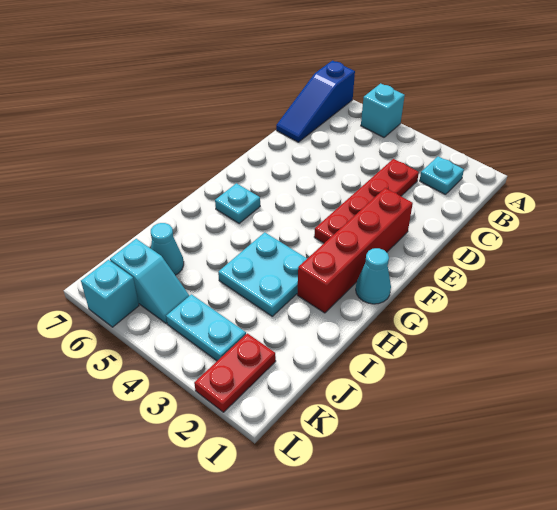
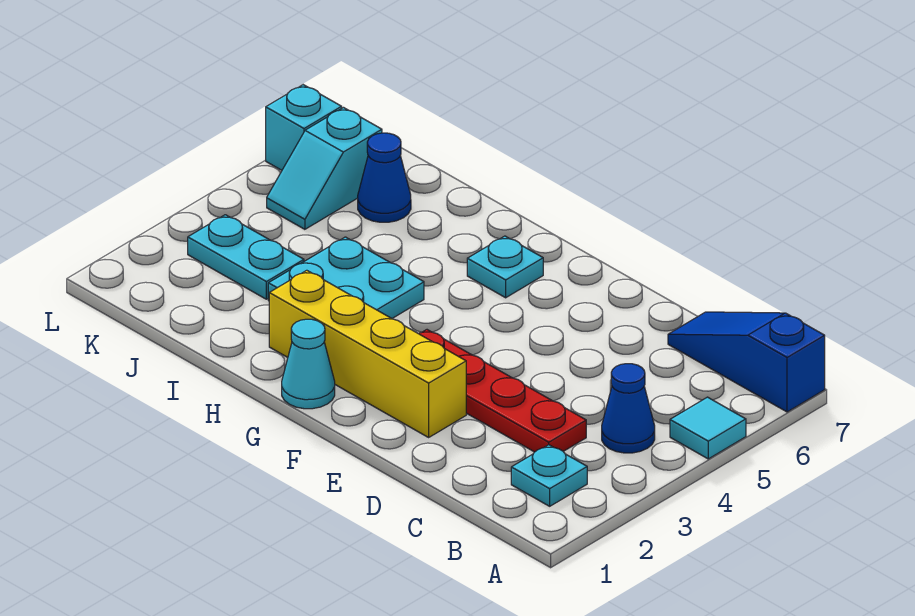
cyan brick A5 level 1 -> cyan tile A5 level 1
none -> blue cone B4 level 1
red brick E2:H2 level 1 -> yellow brick E2:H2 level 1
cyan cone J6 level 1 -> blue cone J6 level 1
red plate K2:L2 level 1 -> none
cyan plate K3:K4 level 1 -> cyan plate J3:K3 level 1

